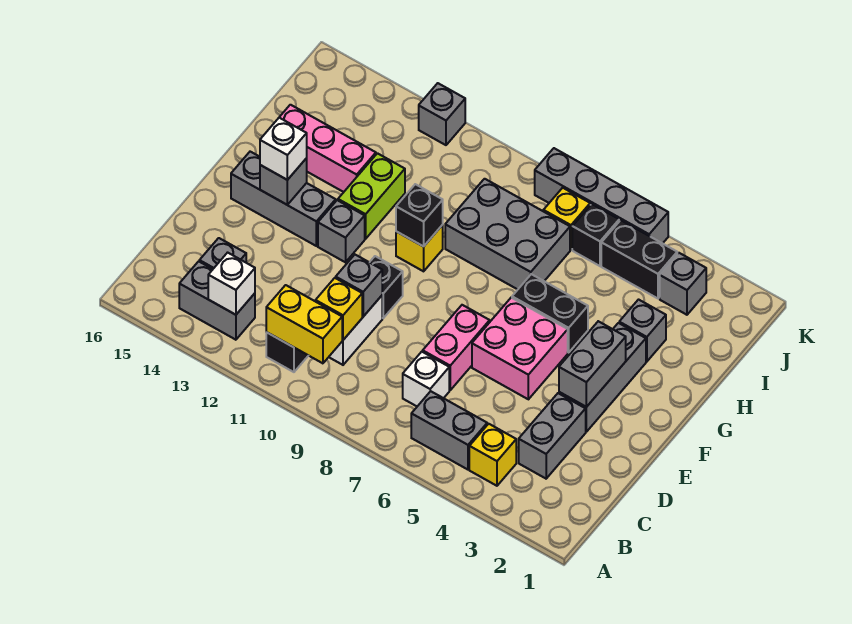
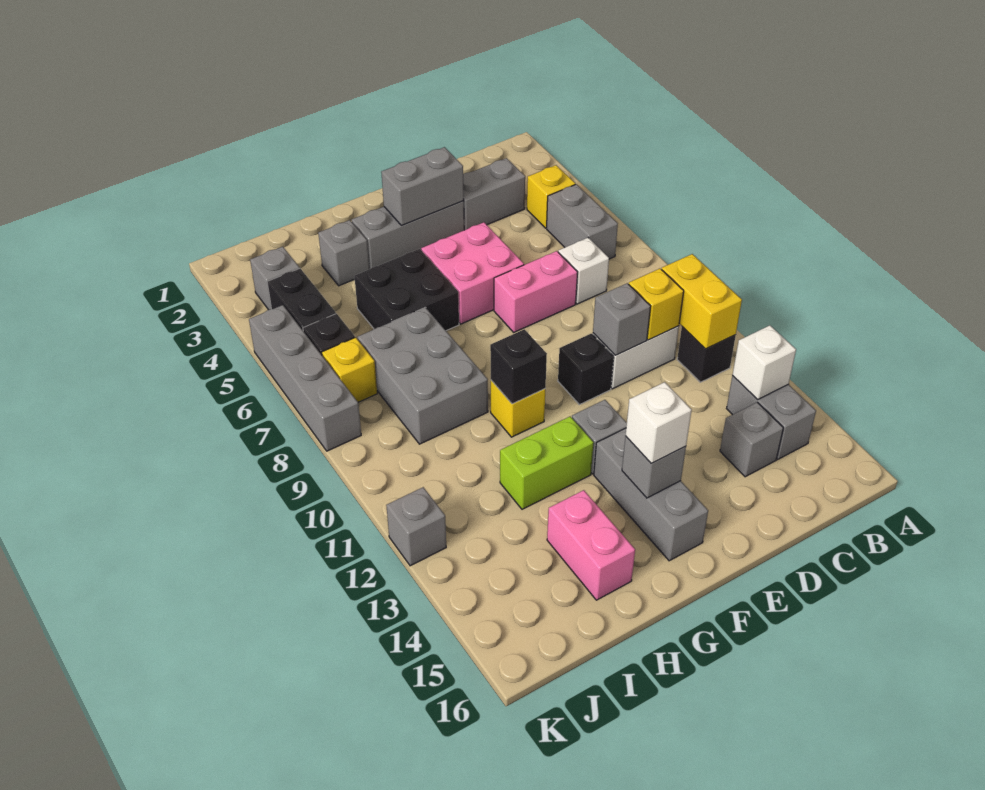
black brick G5:G6 level 1 -> black brick G5:H6 level 1
pink brick H13:H15 level 1 -> pink brick H14:H15 level 1

